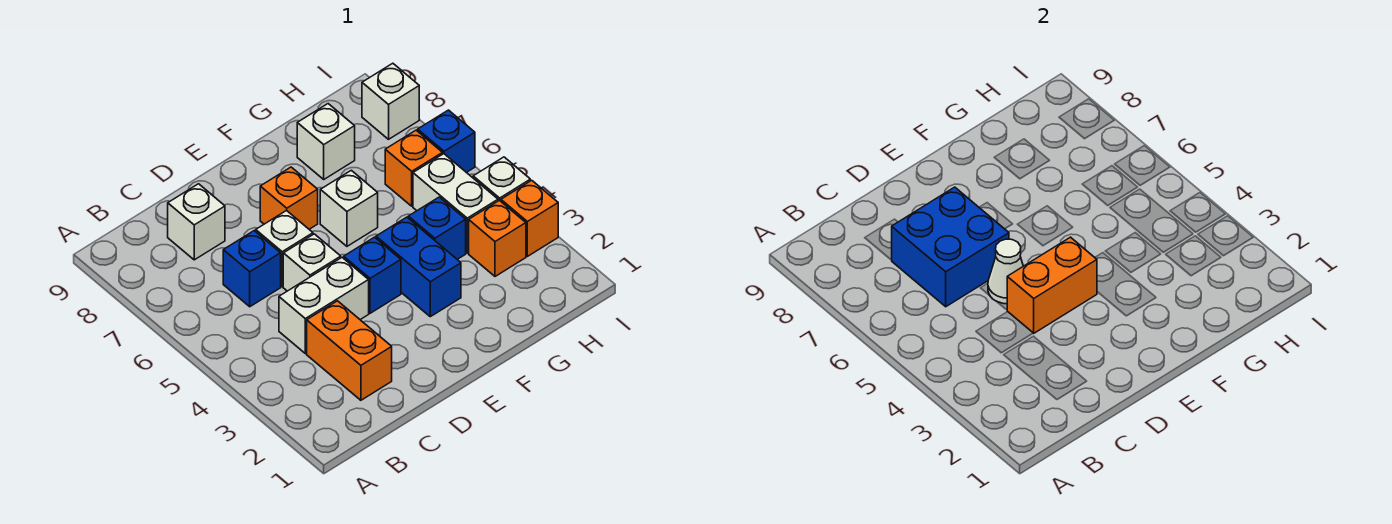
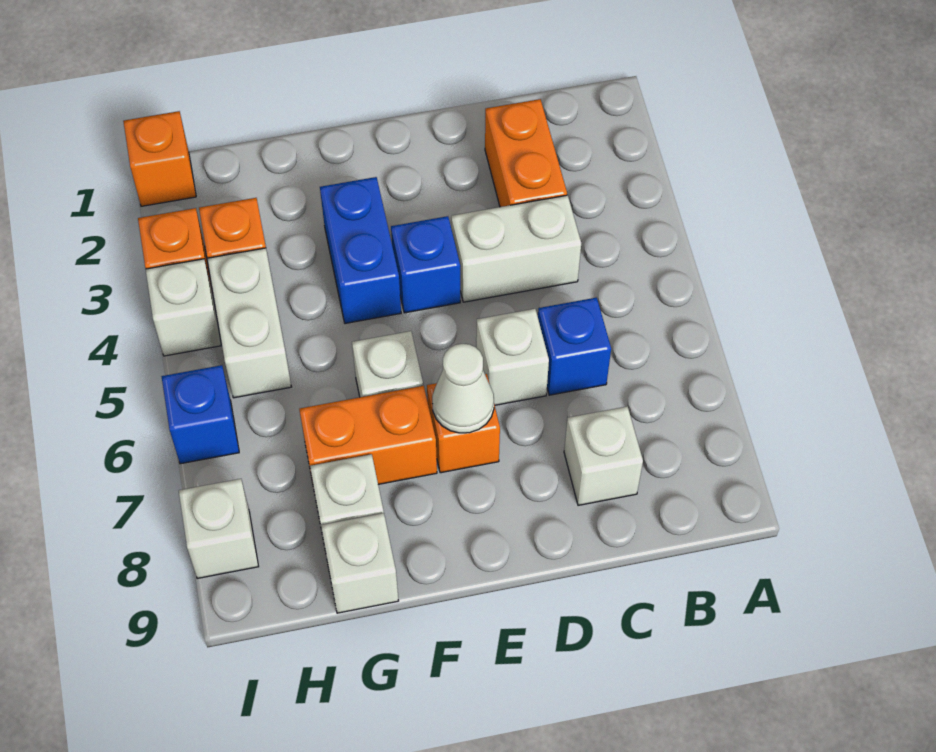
blue brick C6:D7 level 2 -> none
orange brick D4:E4 level 2 -> orange brick F7:G7 level 1
white brick D5 level 1 -> white brick G9 level 1
white cone D5 level 2 -> white cone E7 level 2
blue brick G4 level 1 -> none
orange brick H6 level 1 -> orange brick I1 level 1

